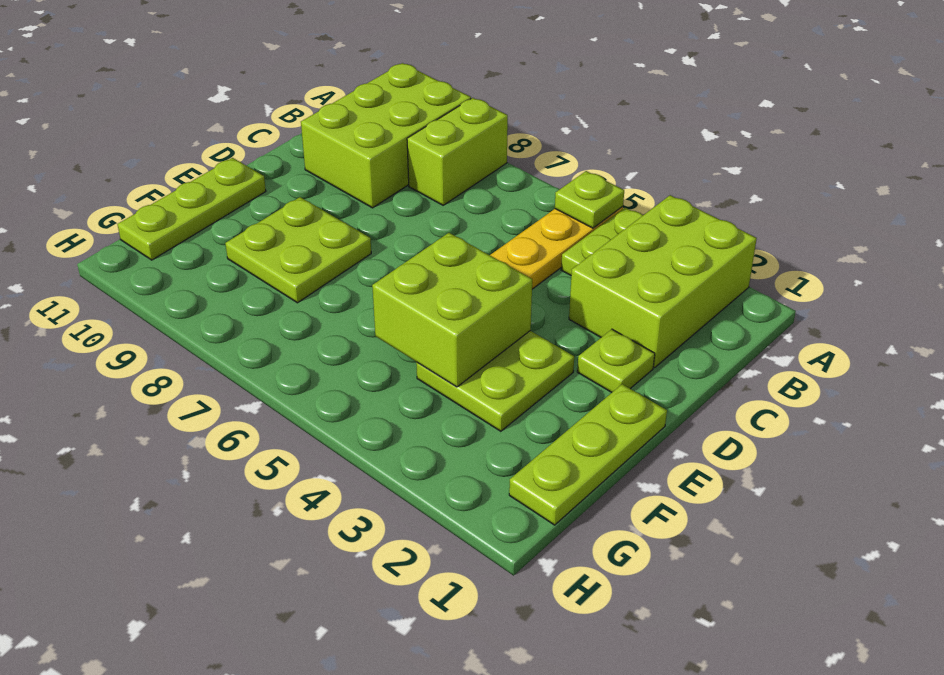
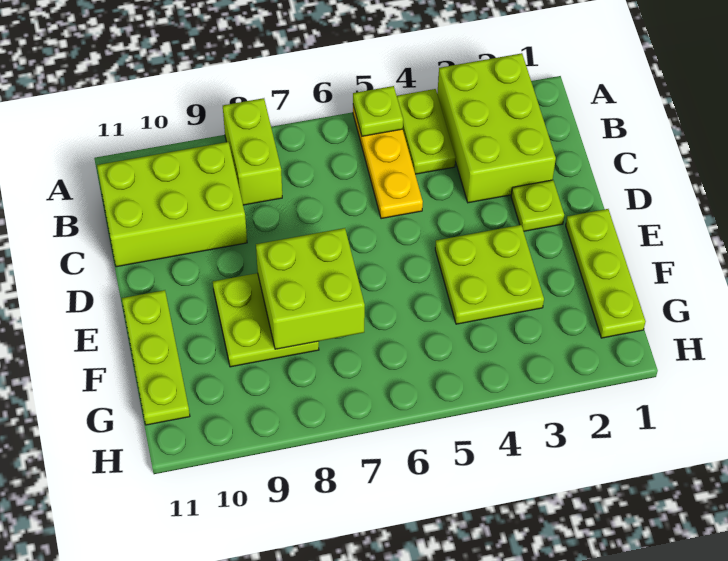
lime brick A9:C10 level 1 -> lime brick B9:C11 level 1
lime brick E4:F5 level 2 -> lime brick E7:F8 level 2

